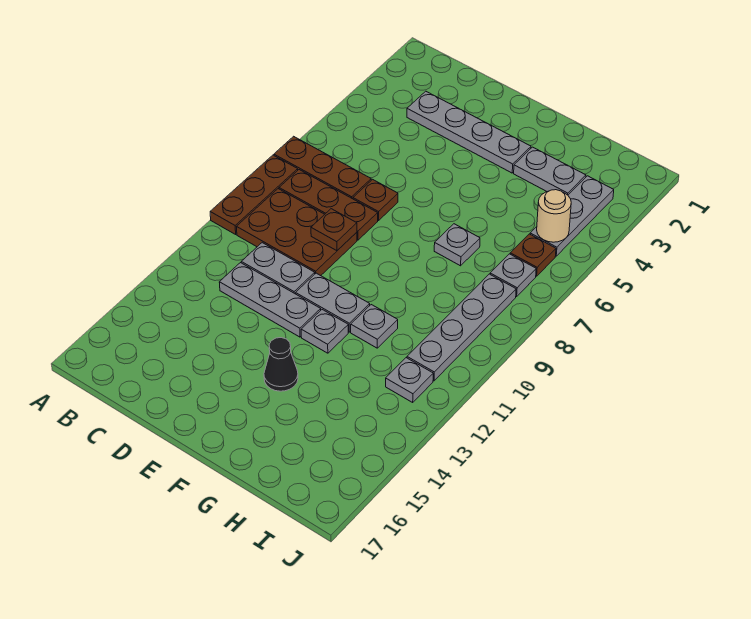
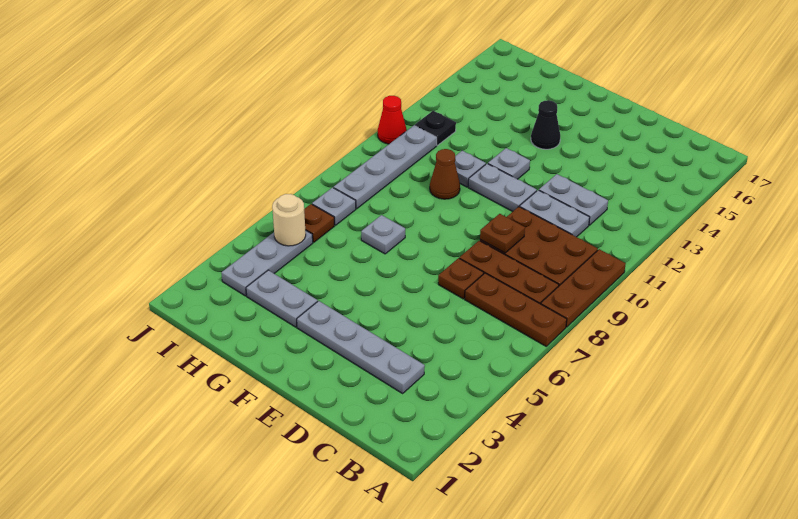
grey plate C12:E12 level 1 -> grey plate C12:D12 level 1
none -> brown cone G10 level 1
grey plate I12 level 1 -> black plate I12 level 1
none -> red cone J11 level 1

